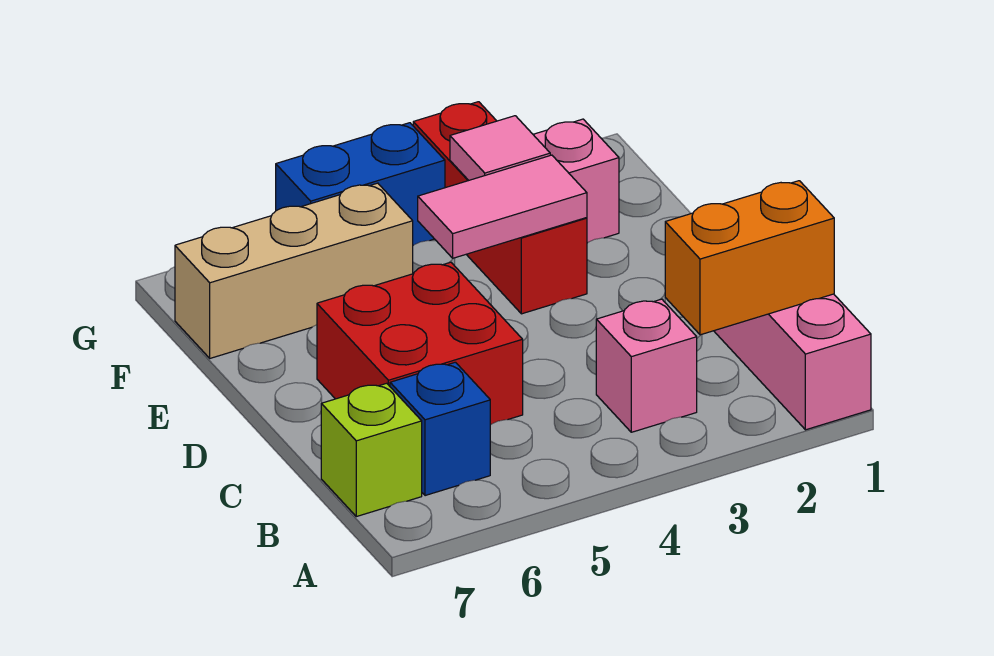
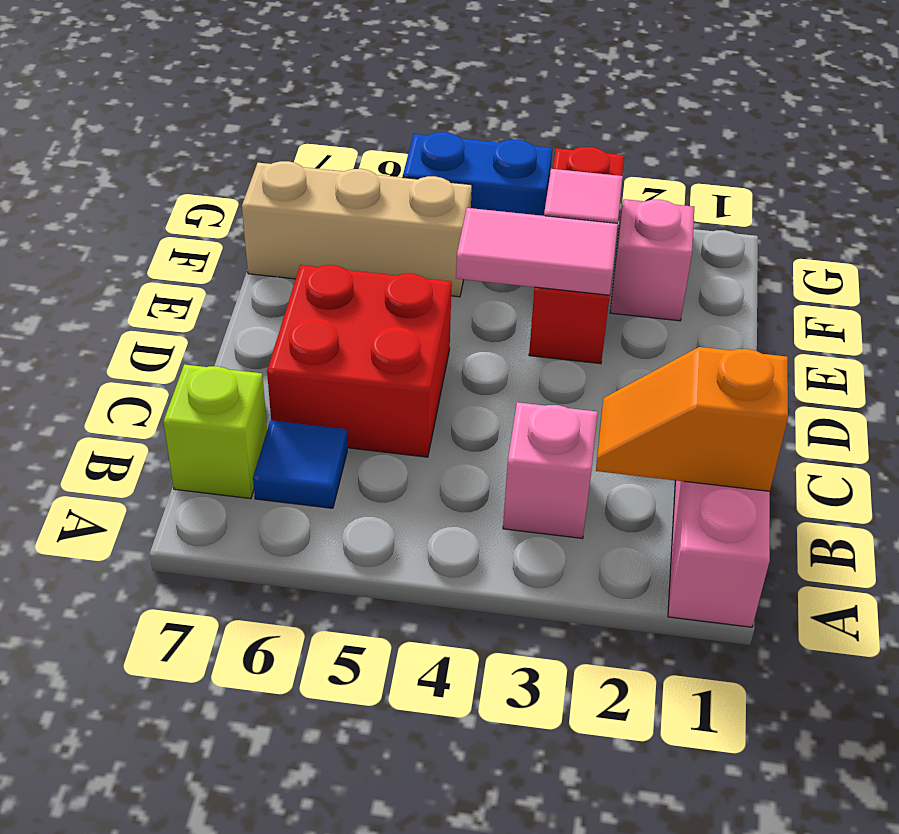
orange brick B1:B2 level 2 -> orange slope B1:B2 level 2 top 1
blue brick B6 level 1 -> blue tile B6 level 1

